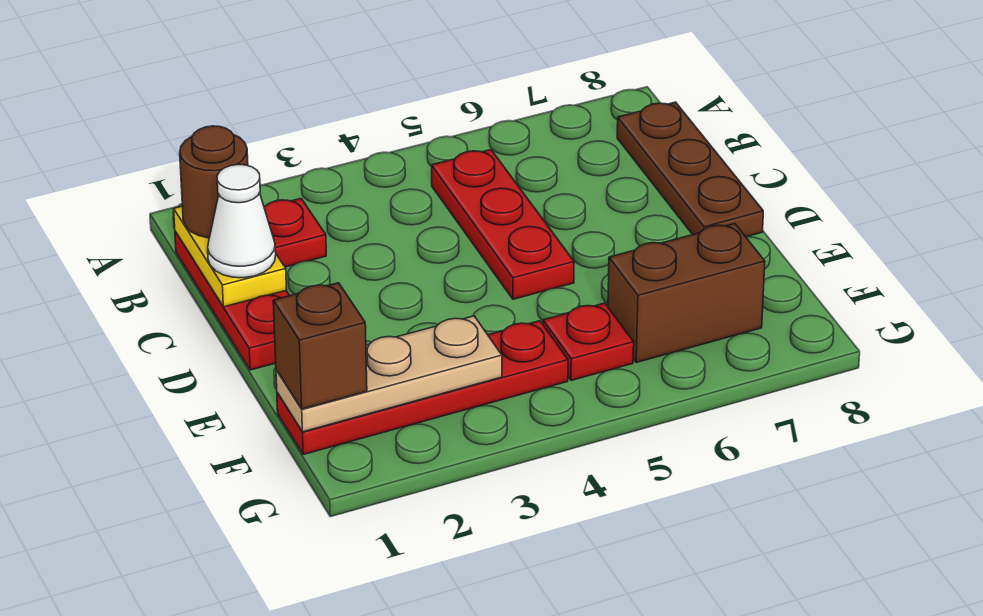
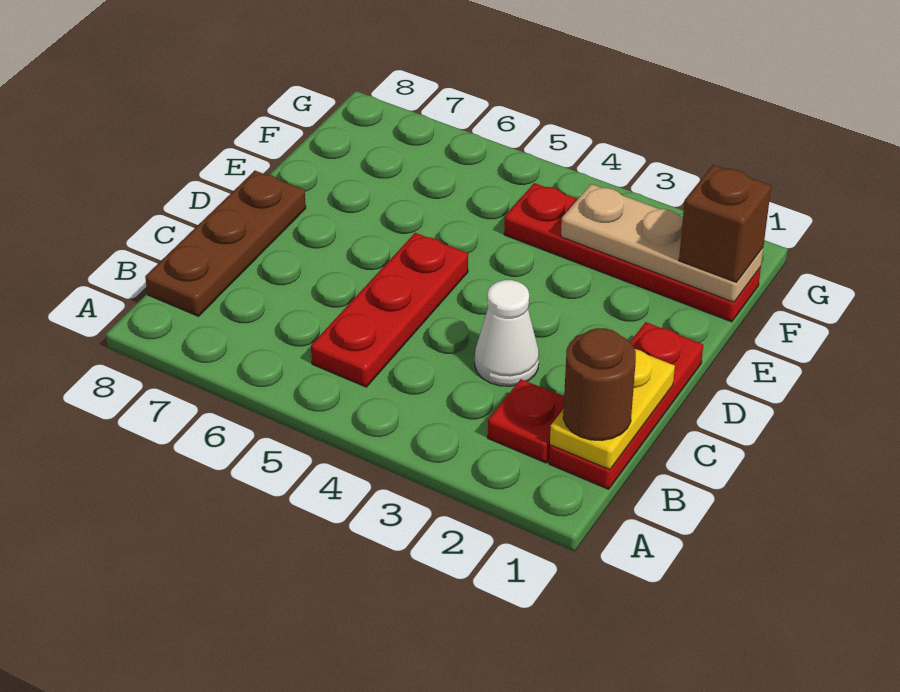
white cone C1 level 3 -> white cone C3 level 1
red plate F5 level 1 -> none
brown brick F6:F7 level 1 -> none

